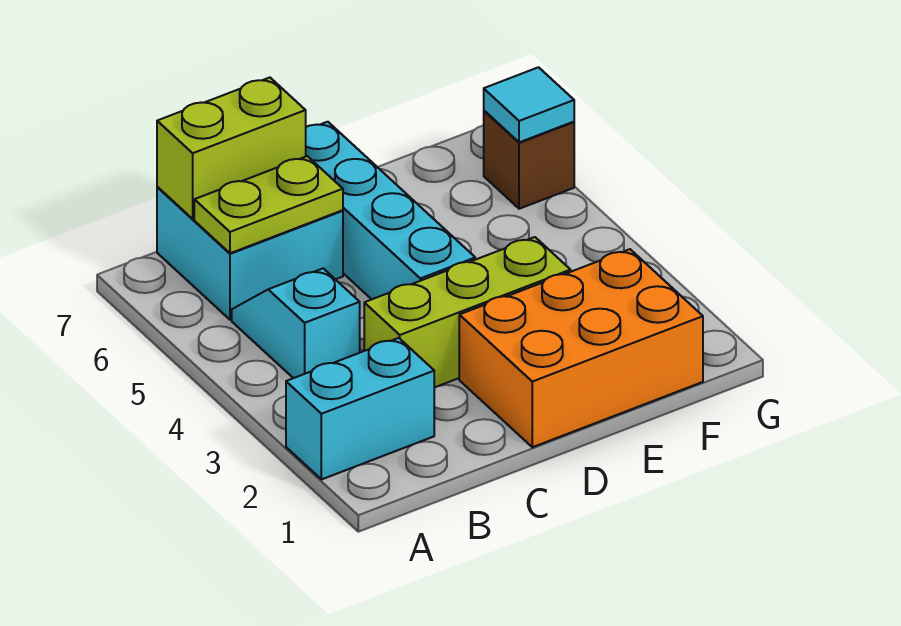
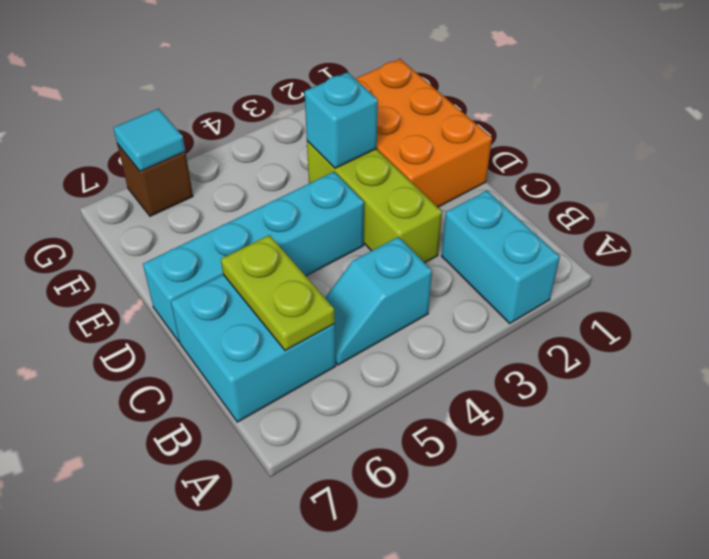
lime brick B7:C7 level 2 -> none
none -> cyan brick E3 level 2

